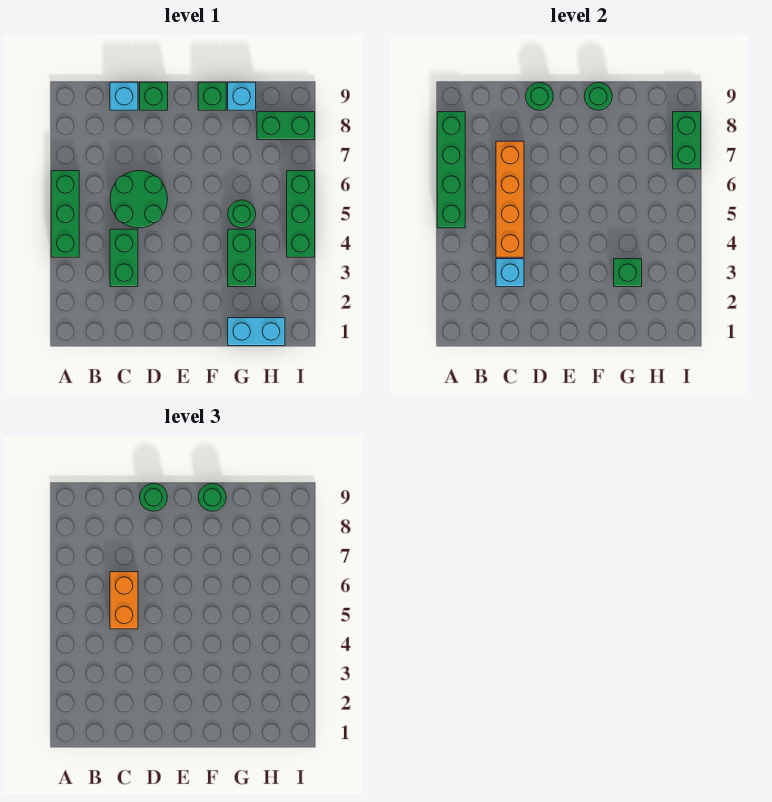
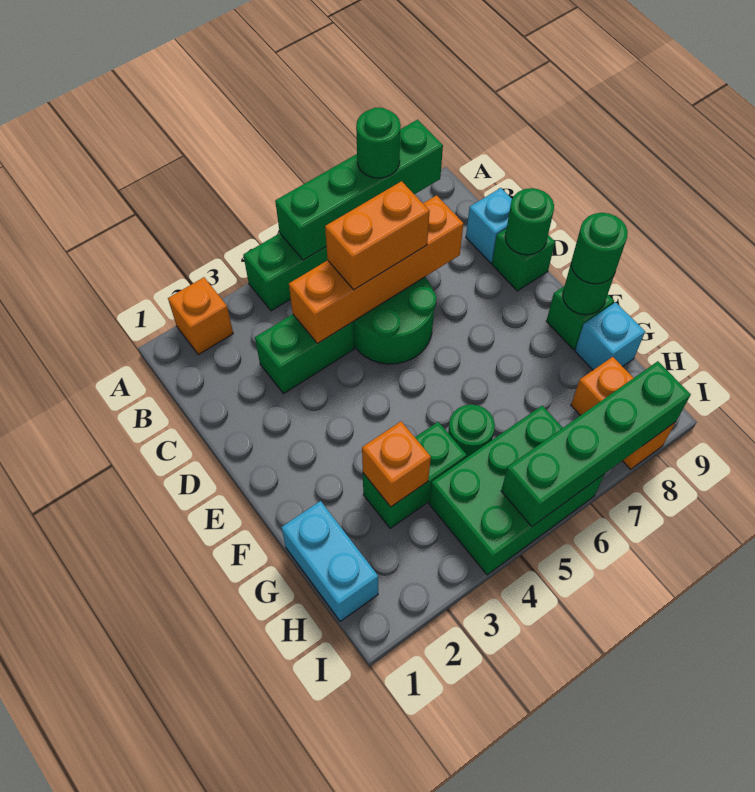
none -> orange brick A2 level 1
cyan brick C3 level 2 -> none
green round brick D9 level 3 -> green round brick A7 level 3
green brick G3 level 2 -> orange brick G3 level 2
green brick H8:I8 level 1 -> orange brick H8:I8 level 1
green brick I4:I6 level 1 -> green brick H4:I6 level 1
green brick I7:I8 level 2 -> green brick I5:I8 level 2

